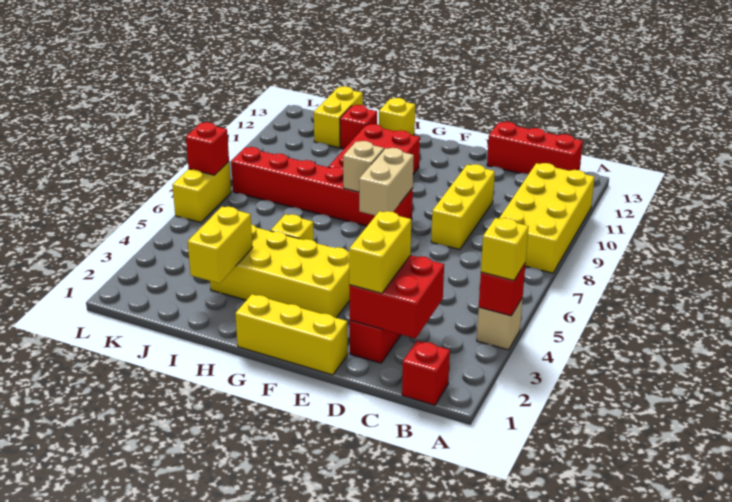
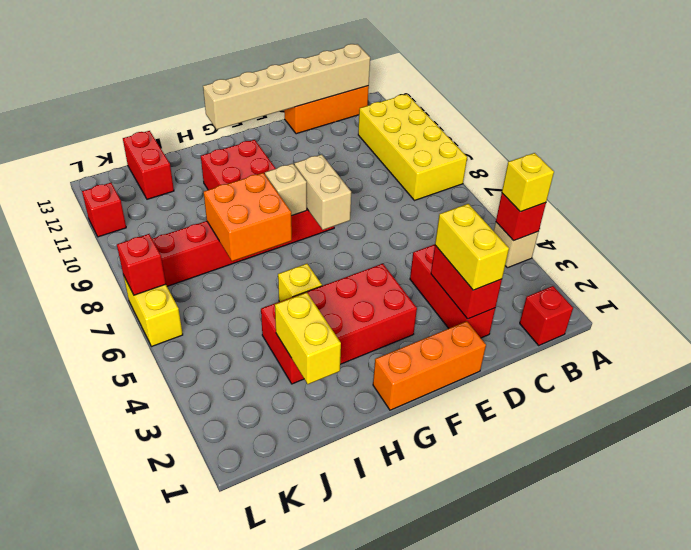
red brick B13:D13 level 1 -> orange brick B13:D13 level 1
none -> tan brick B13:G13 level 2
red brick C2:D3 level 2 -> red brick D2:D3 level 2
yellow brick D8:D10 level 1 -> none
yellow brick E1:G1 level 1 -> orange brick E1:G1 level 1
yellow brick F3:I4 level 1 -> red brick F3:I4 level 1
none -> orange brick H7:I8 level 2
yellow brick H13 level 1 -> none
red brick I12 level 1 -> red brick L11 level 1
yellow brick J12:J13 level 1 -> red brick J12:J13 level 1

